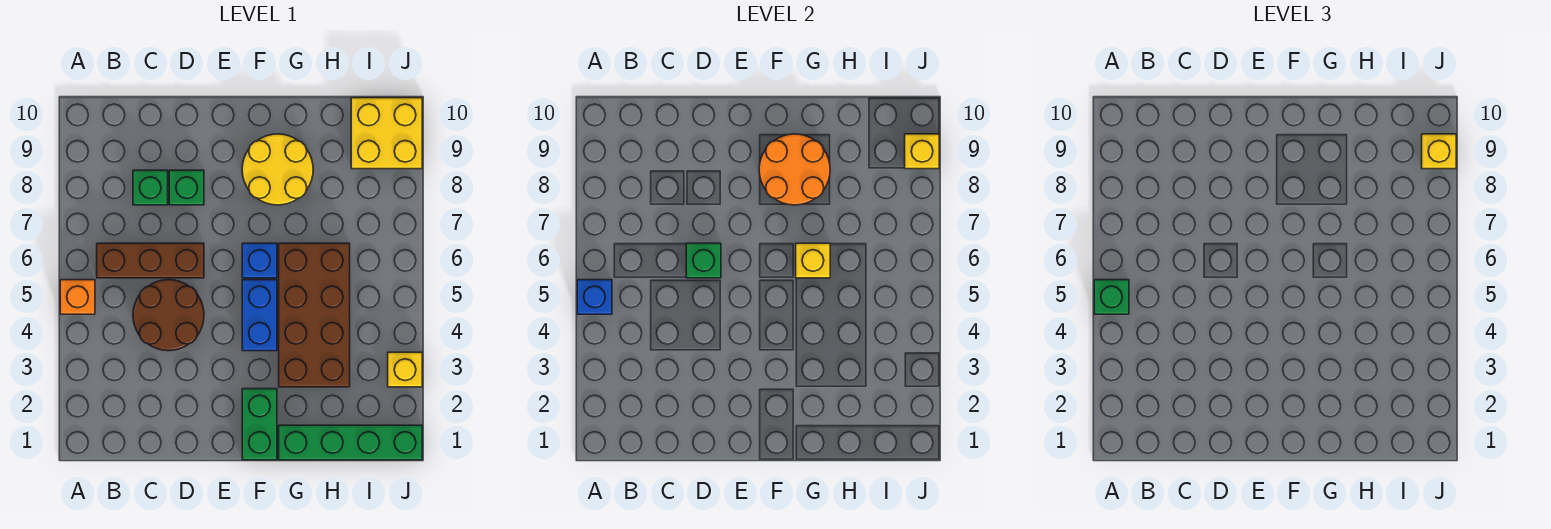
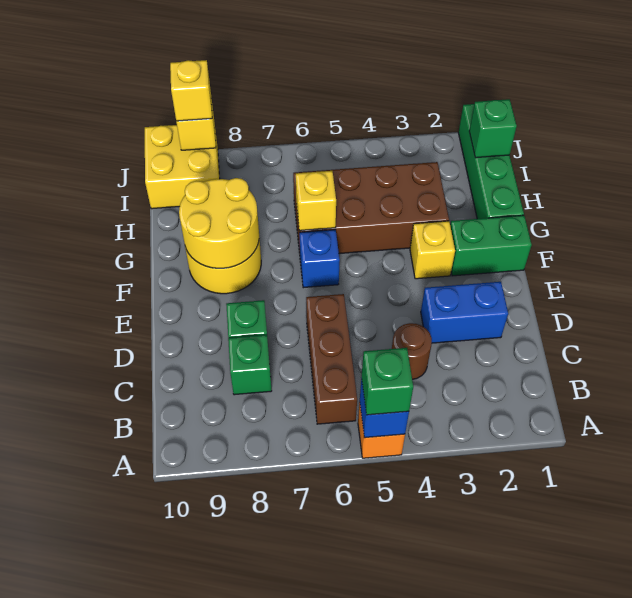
brown round brick C4:D5 level 1 -> brown round brick C4 level 1
green brick D6 level 2 -> green brick I1 level 2
blue brick F4:F5 level 1 -> blue brick D2:D3 level 1
orange round brick F8:G9 level 2 -> yellow round brick F8:G9 level 2
yellow brick J3 level 1 -> yellow brick F3 level 1

